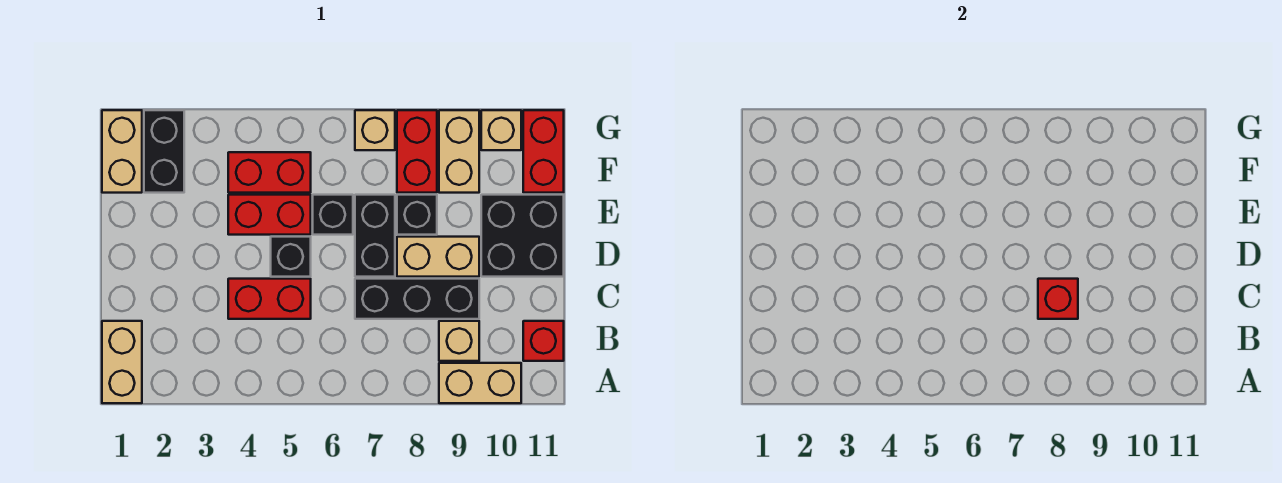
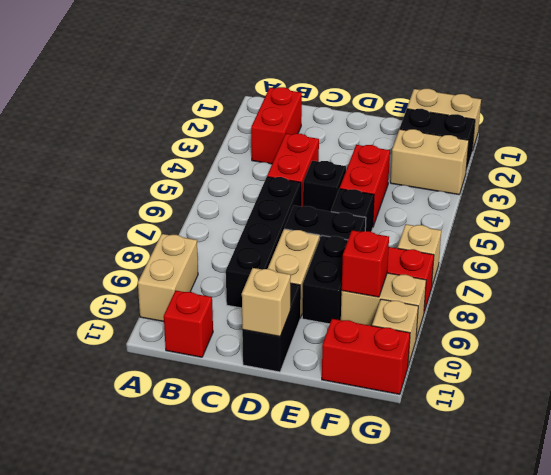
tan brick A1:B1 level 1 -> tan brick F3:G3 level 1
tan brick B9 level 1 -> tan brick D11 level 2
black brick C7:C9 level 1 -> black brick C6:C9 level 1
red brick C8 level 2 -> red brick F9 level 2
black brick D10:E11 level 1 -> black brick D10:D11 level 1
black brick E8 level 1 -> black brick E8:E9 level 1
red brick F4:F5 level 1 -> red brick B2:B3 level 1

